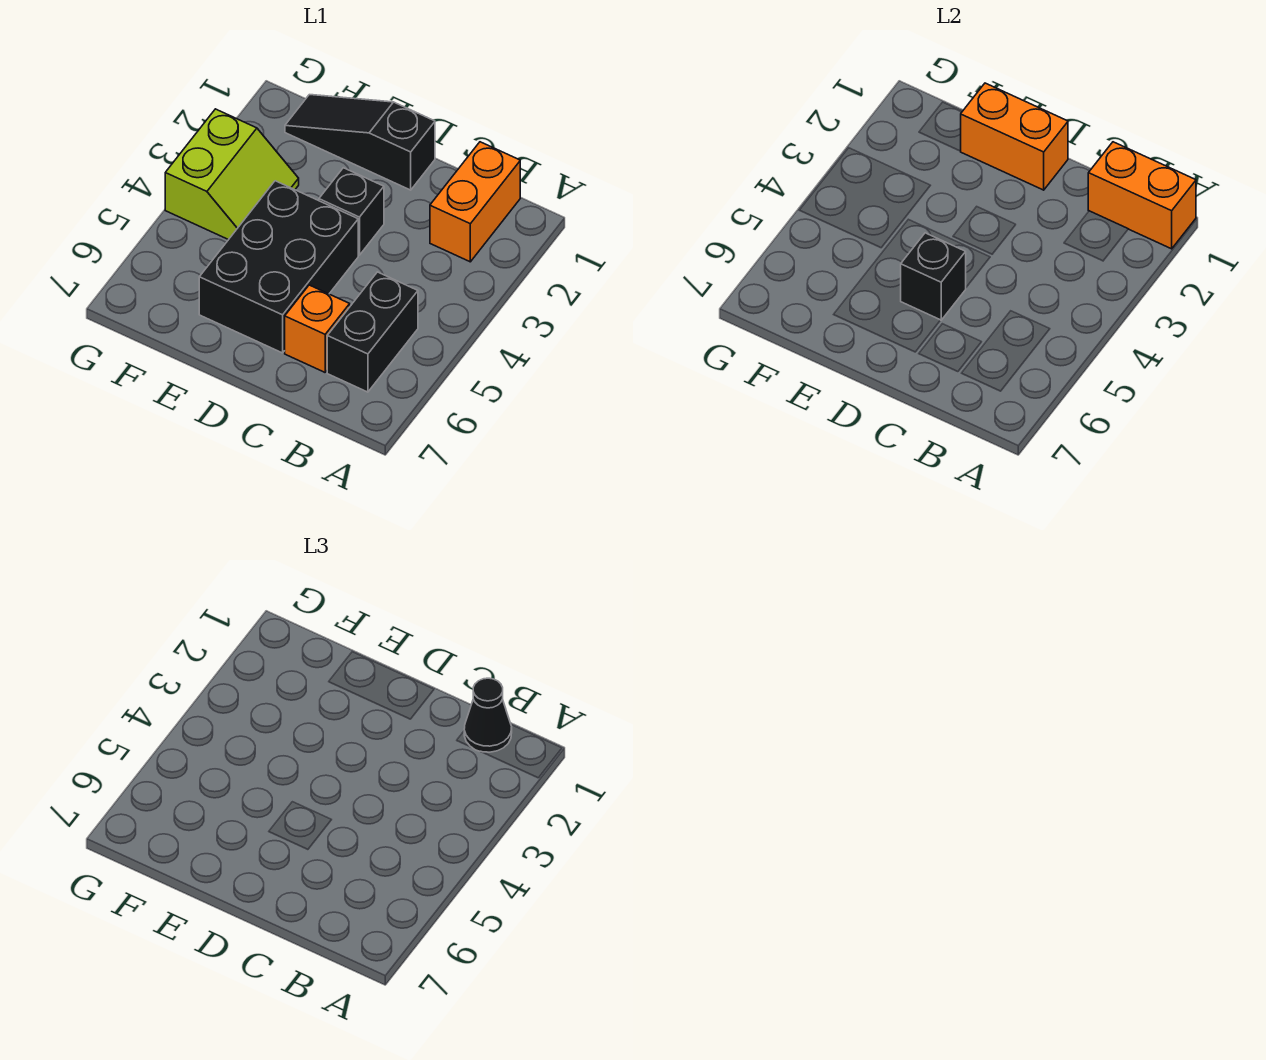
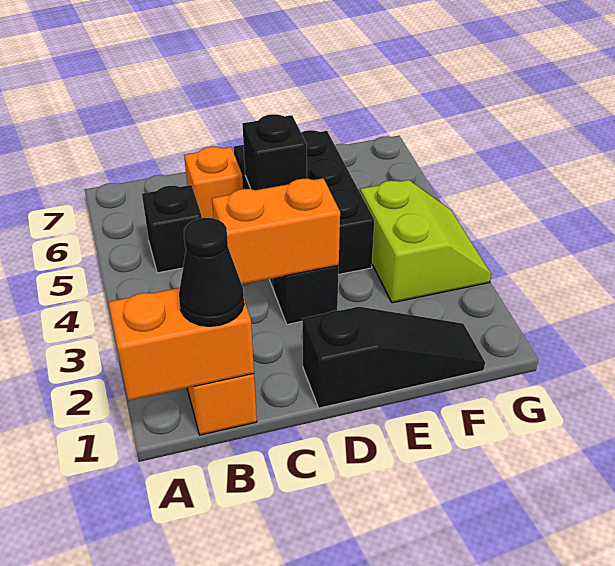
black brick B5:B6 level 1 -> black brick B5 level 1
orange brick D1:E1 level 2 -> orange brick C3:D3 level 2
lime slope F3:G4 level 1 top G -> lime slope F3:G4 level 1 top F

